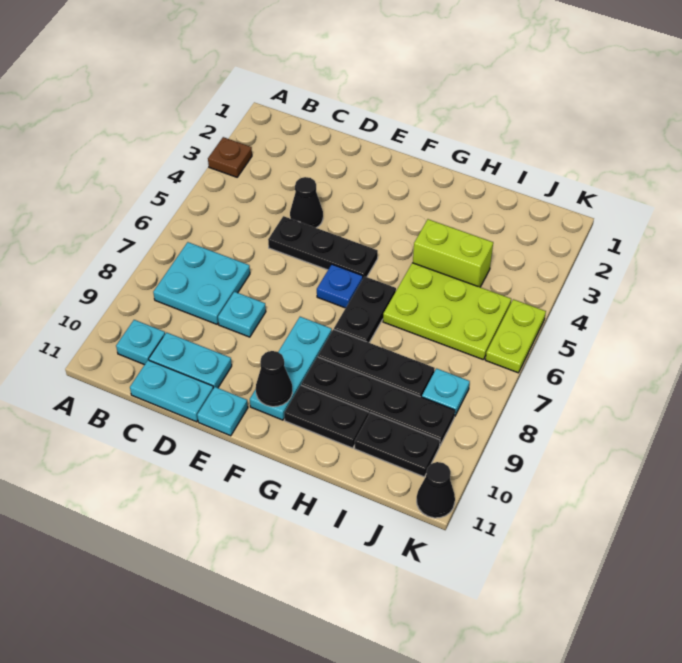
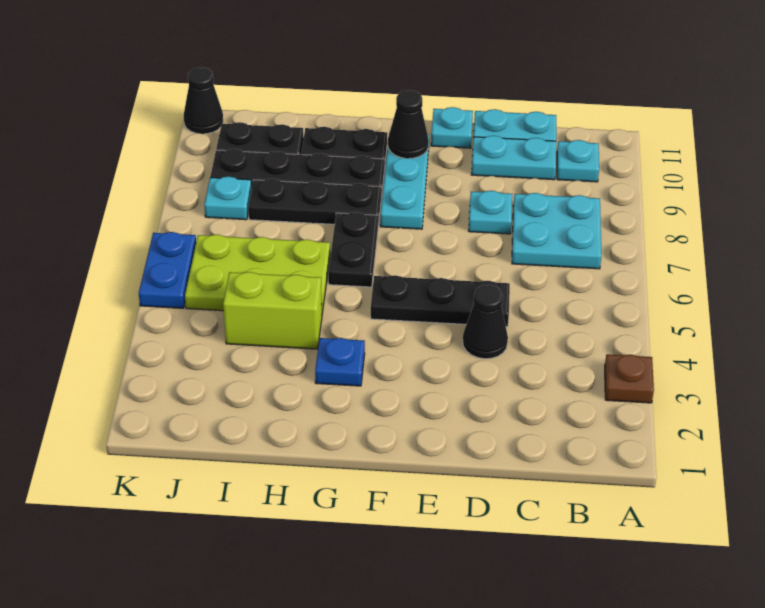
blue plate F6 level 1 -> blue plate G3 level 1
lime plate K5:K6 level 1 -> blue plate K5:K6 level 1

